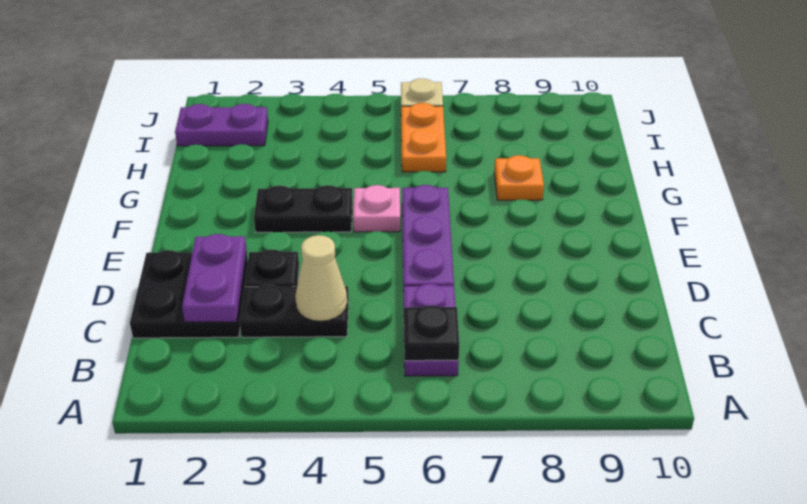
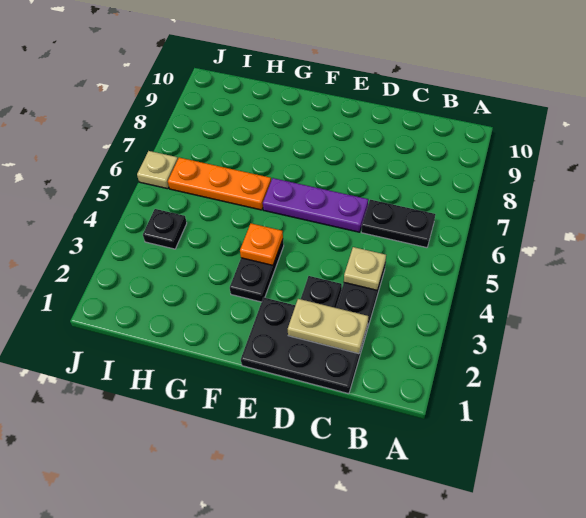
purple plate B6:C6 level 1 -> black plate B6:C6 level 1
black plate B6 level 2 -> black plate I4 level 1
black plate C1:D2 level 1 -> black plate C1:E2 level 1
purple plate C2:D2 level 2 -> tan plate C2:D2 level 2
tan cone C4 level 2 -> tan plate C4 level 2
pink plate F5 level 1 -> none
orange plate G8 level 1 -> orange plate F4 level 2
orange plate H6:I6 level 1 -> orange plate G6:I6 level 1
purple plate I1:I2 level 1 -> none

